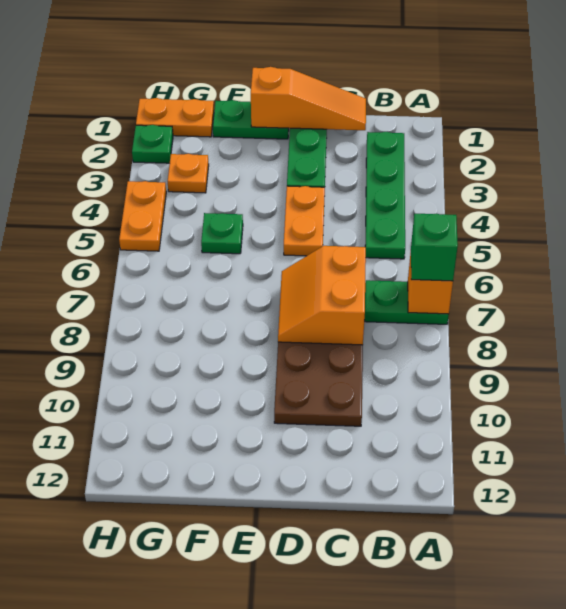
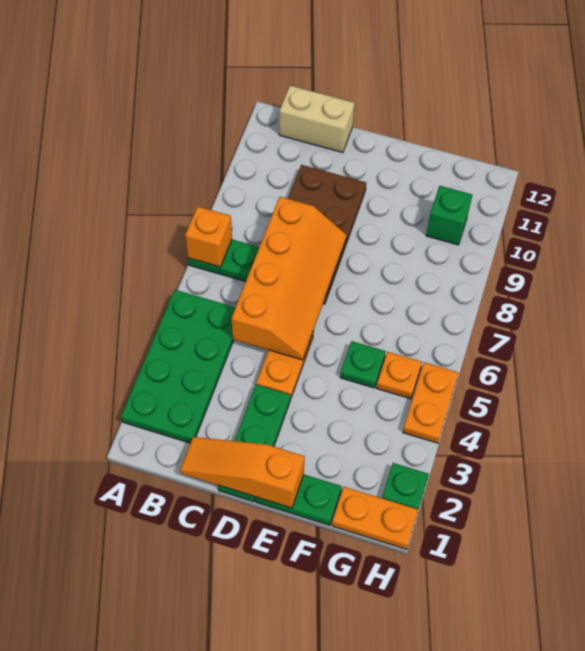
green brick A7 level 3 -> green brick G10 level 1
green plate B2:B5 level 1 -> green plate A2:B5 level 1
none -> tan brick B12:C12 level 1
orange slope C7:D8 level 2 top C -> orange slope C5:D8 level 2 top C
orange plate G3 level 1 -> orange plate G5 level 1

